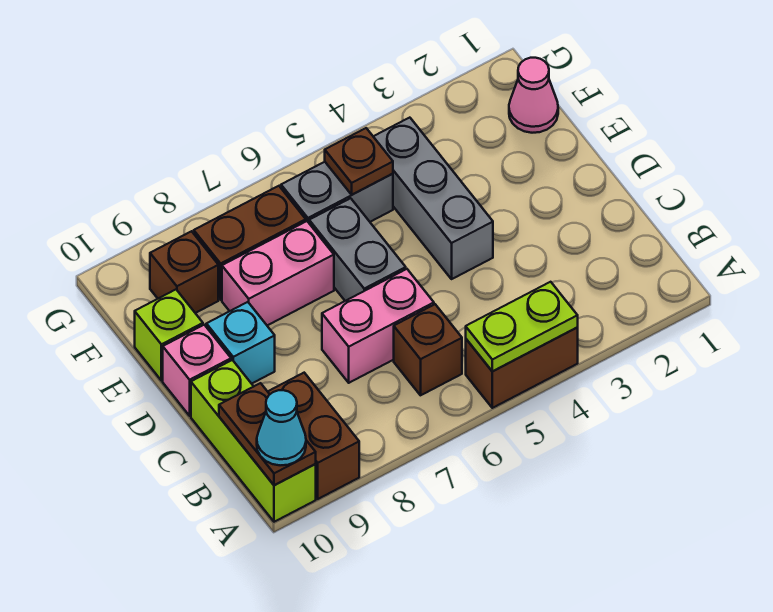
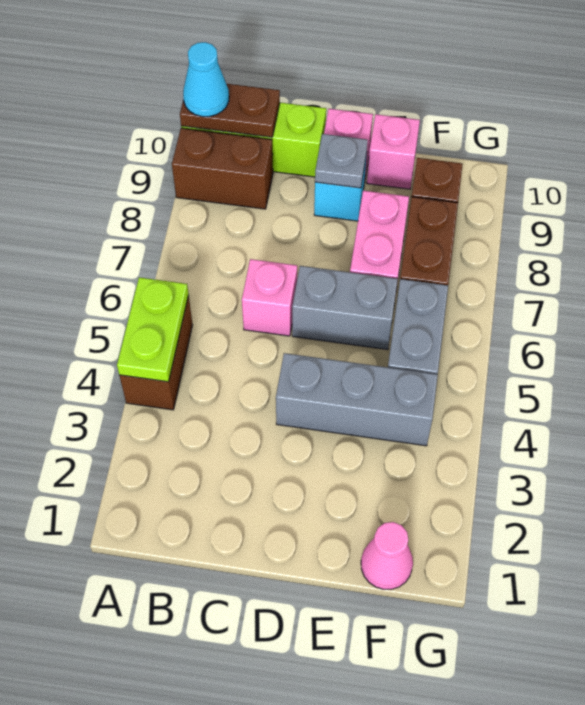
brown brick B6 level 1 -> none
pink brick C6:C7 level 1 -> pink brick C6 level 1
none -> grey plate D9 level 2
lime brick E10 level 1 -> pink brick E10 level 1
brown plate F5 level 2 -> none

